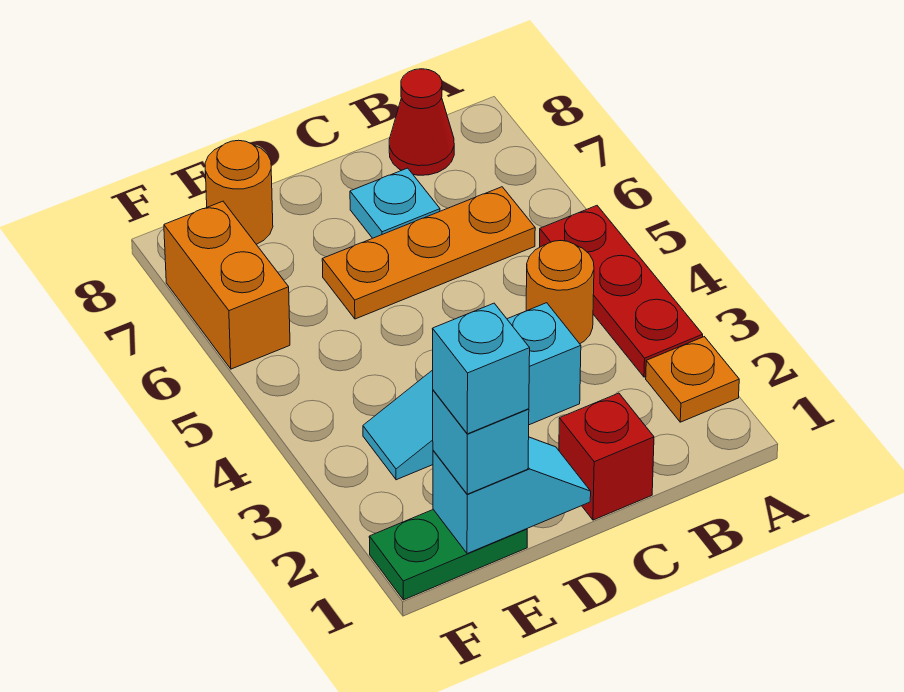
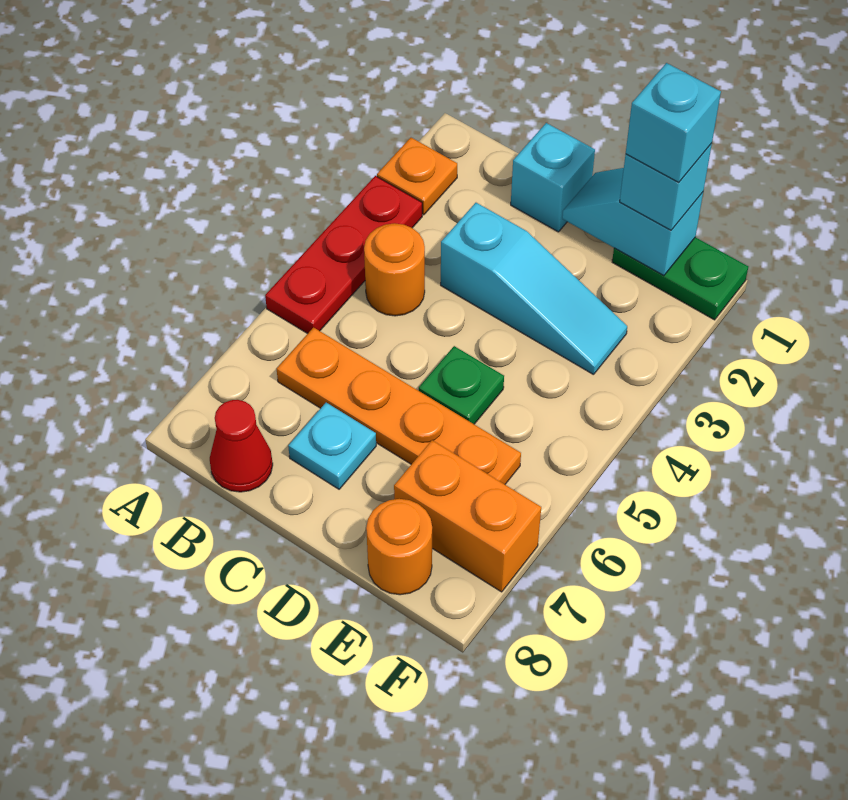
orange plate B6:D6 level 1 -> orange plate B6:E6 level 1
red brick C1 level 1 -> cyan brick C1 level 1
none -> green plate D5 level 1
orange brick F6:F7 level 1 -> orange brick E7:F7 level 1

